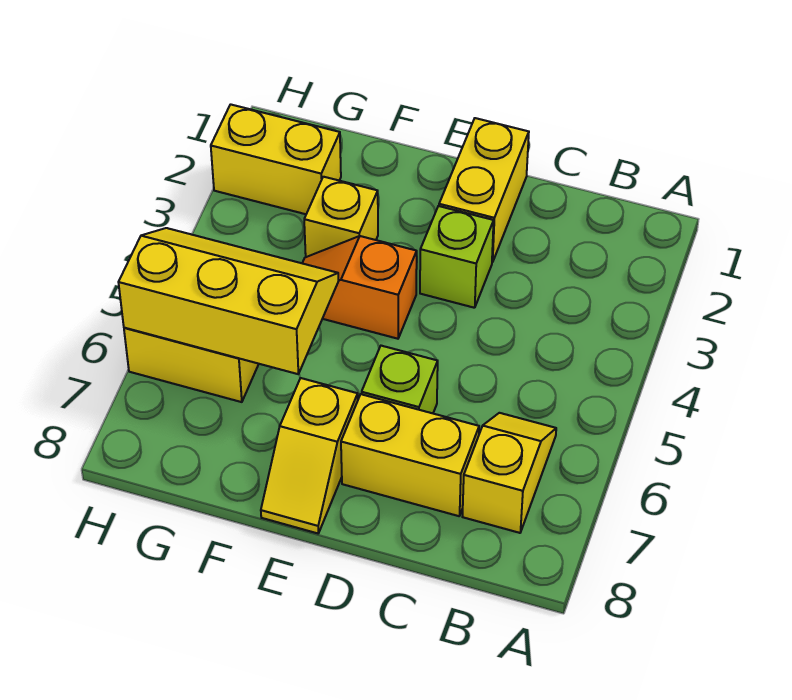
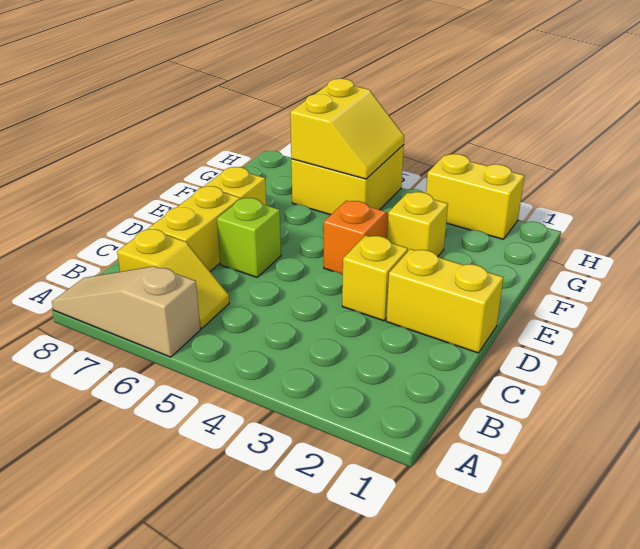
none -> tan slope A6:A8 level 1 top 6
lime brick D3 level 1 -> yellow brick D3 level 1
yellow slope F5:H6 level 2 top 6 -> yellow slope G5:H6 level 2 top 6
yellow brick G2:H2 level 1 -> yellow brick H2:H3 level 1

